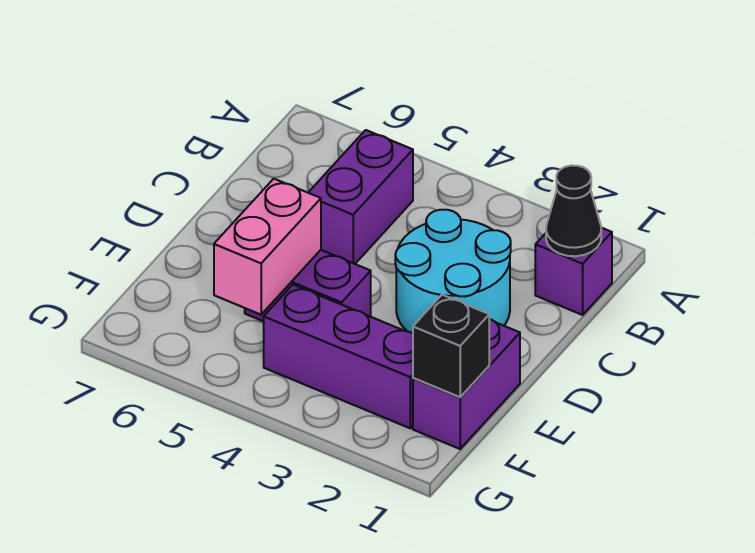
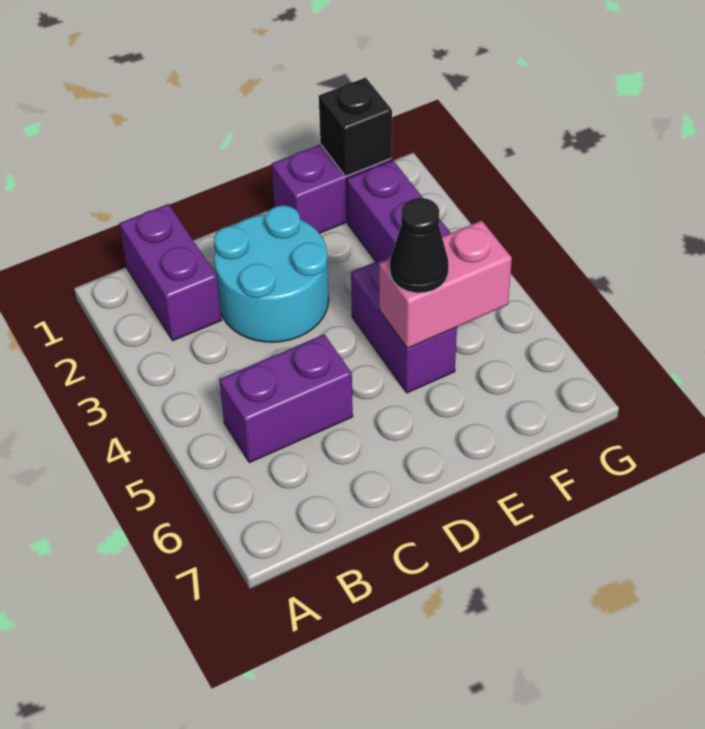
purple brick B1 level 1 -> purple brick B1:B2 level 1
black cone B1 level 2 -> black cone E5 level 3

